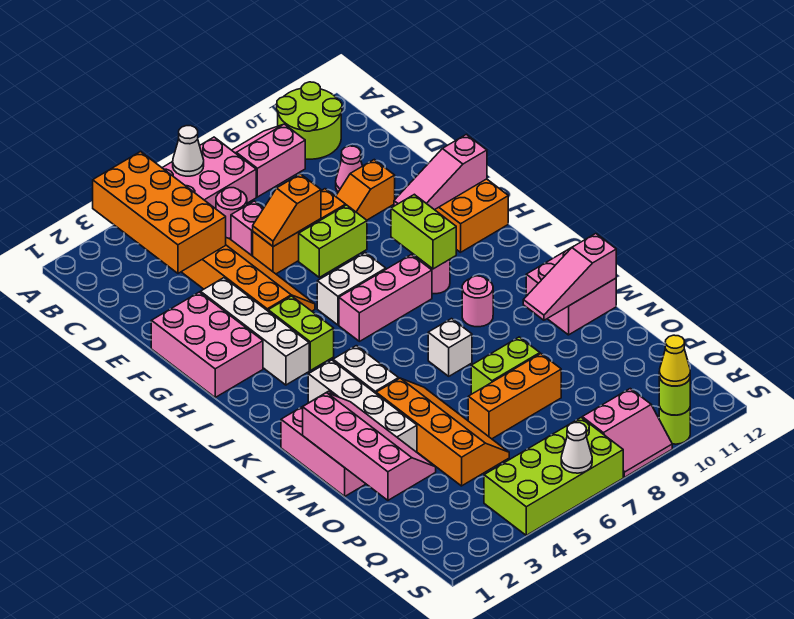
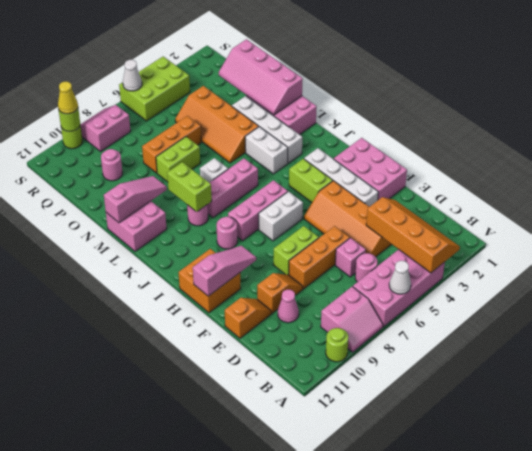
orange brick A3:D4 level 2 -> orange slope A3:D4 level 2 top 4
lime round brick A10:B11 level 1 -> lime round brick A10 level 1
orange slope E6:E7 level 2 top 7 -> orange slope E11:E12 level 1 top 12
lime brick H9:I9 level 2 -> lime brick K9:L9 level 2
none -> pink brick K6:K8 level 1
none -> pink round brick P10 level 1
lime brick R4:S7 level 1 -> lime brick R4:S6 level 1

